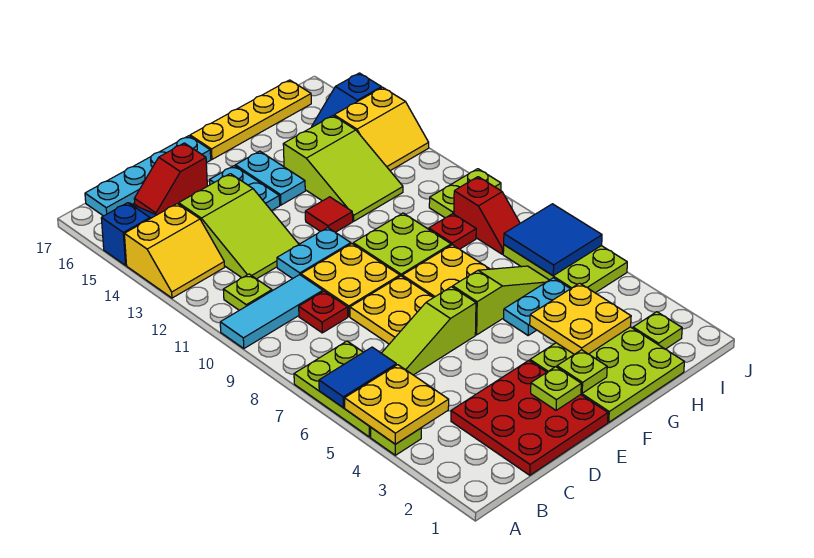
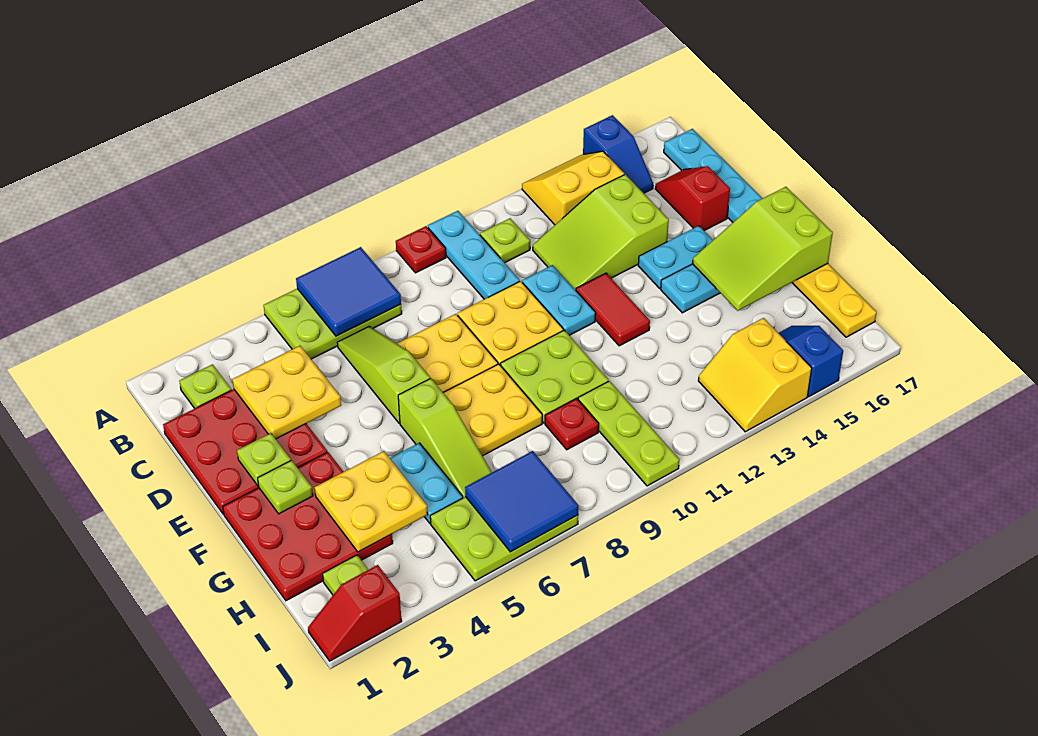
lime plate A4 level 1 -> lime plate B2 level 1
yellow plate A4:B5 level 2 -> yellow plate C3:D4 level 2
blue tile A6:B6 level 2 -> blue tile A6:B7 level 2
cyan tile A10:C10 level 1 -> cyan plate A10:C10 level 1
yellow slope A13:B14 level 1 top 14 -> yellow slope A13:B14 level 1 top B
red plate C9 level 1 -> red plate A9 level 1
lime plate F1:H3 level 1 -> red plate F1:H3 level 1
red tile F12 level 1 -> red tile E12:F12 level 1
lime slope G12:H14 level 1 top 14 -> lime slope F15:G17 level 2 top 17
red slope I8:I9 level 1 top 9 -> red slope J1:J2 level 1 top 2
lime plate I10:J10 level 1 -> lime plate H10:J10 level 1

